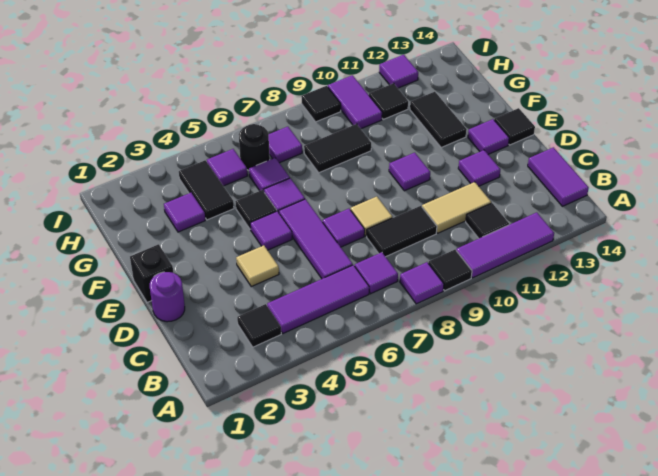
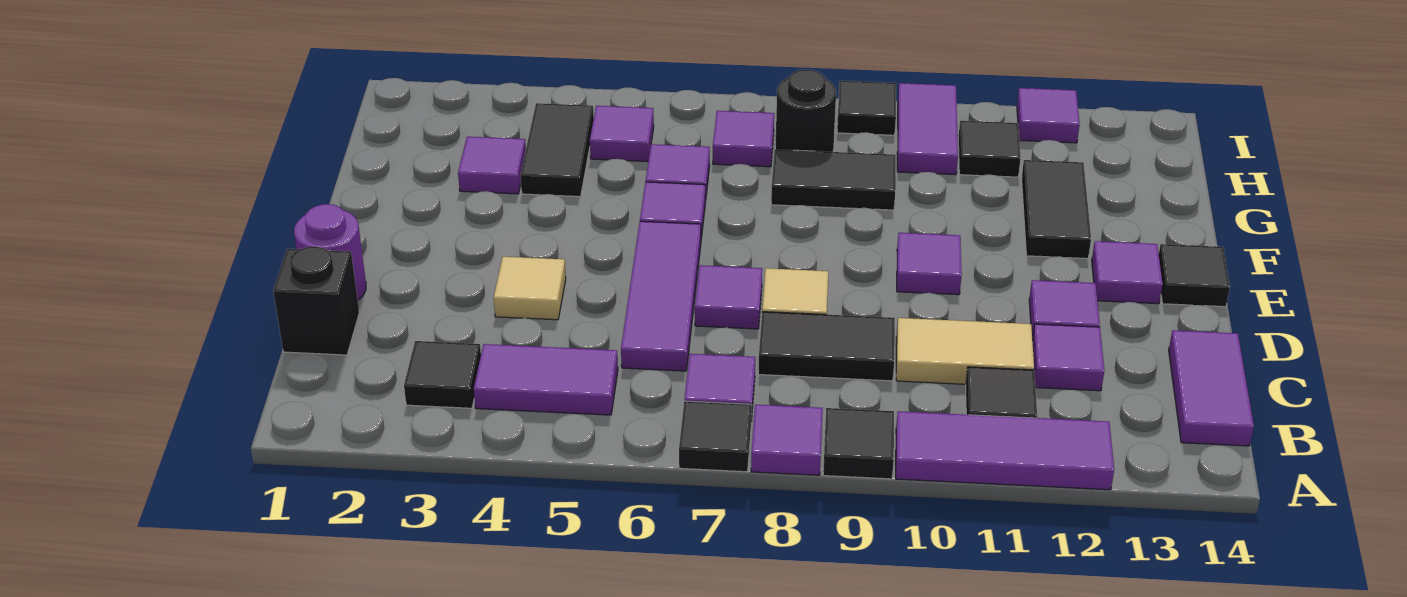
purple tile B4:B6 level 1 -> purple tile B4:B5 level 1
black brick E1 level 1 -> black brick C1 level 1
purple tile E5 level 1 -> purple tile C12 level 1
black tile F5 level 1 -> black tile A7 level 1
black round brick H6 level 1 -> black round brick H8 level 1

